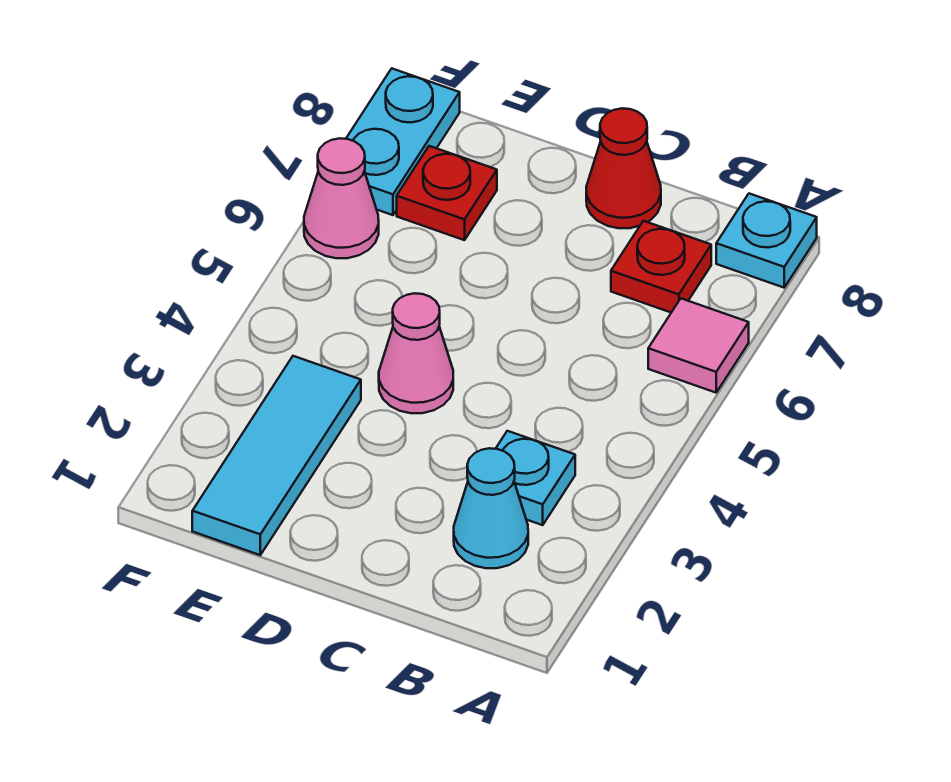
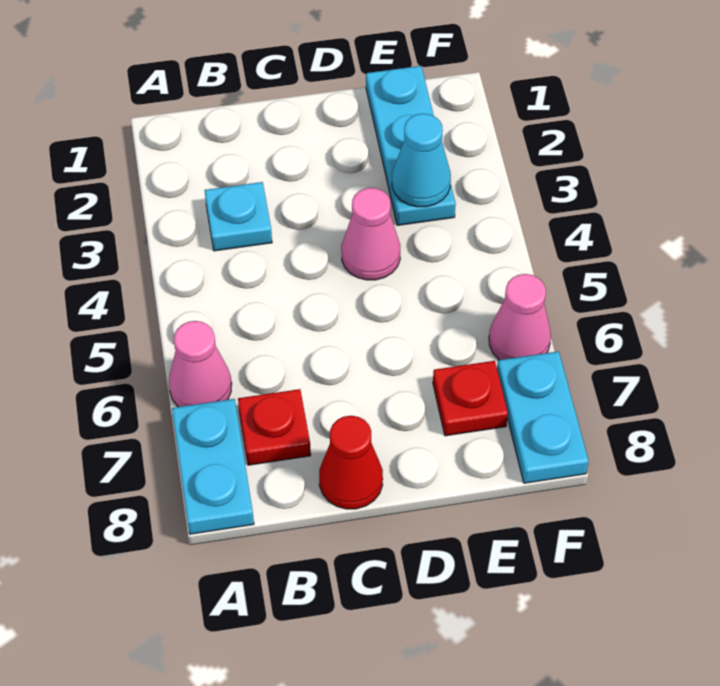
pink tile A6 level 1 -> pink cone A6 level 1
cyan plate A8 level 1 -> cyan plate A7:A8 level 1
cyan cone B2 level 1 -> cyan cone E3 level 2
cyan tile E1:E3 level 1 -> cyan plate E1:E3 level 1

